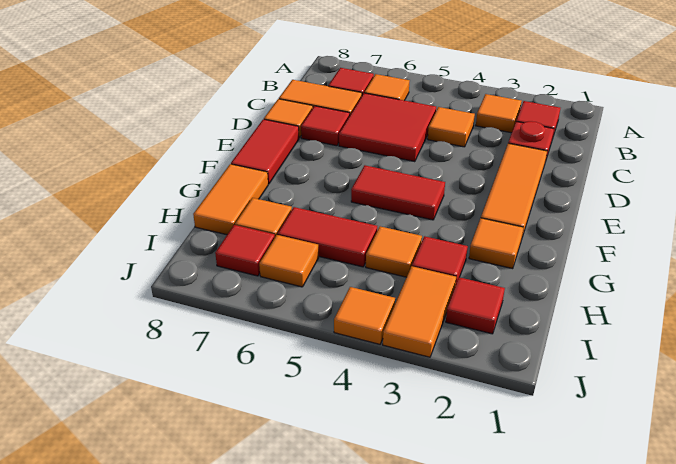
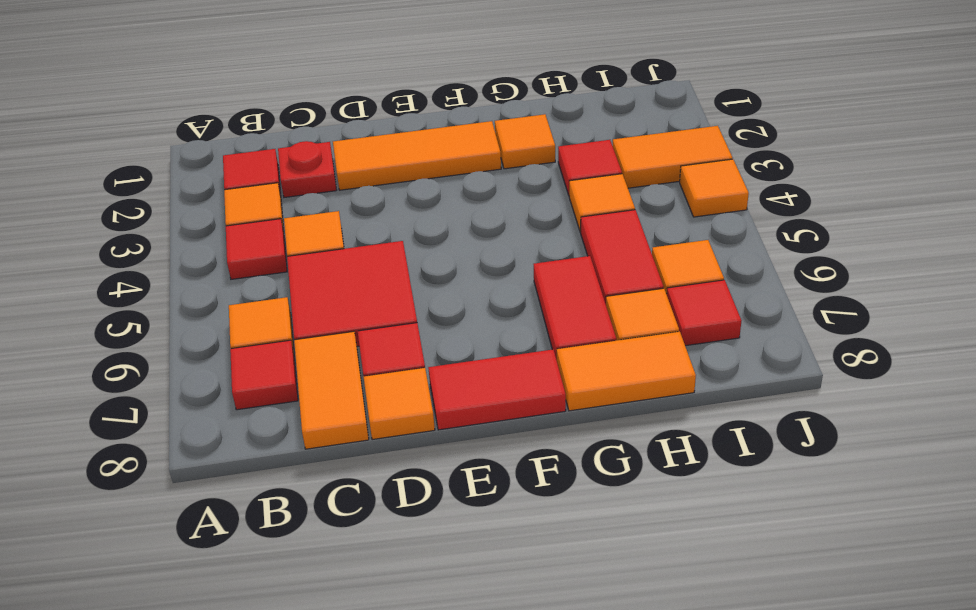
red tile F4:F5 level 1 -> red tile G6:G7 level 1
red tile I2 level 1 -> red tile B4 level 1

